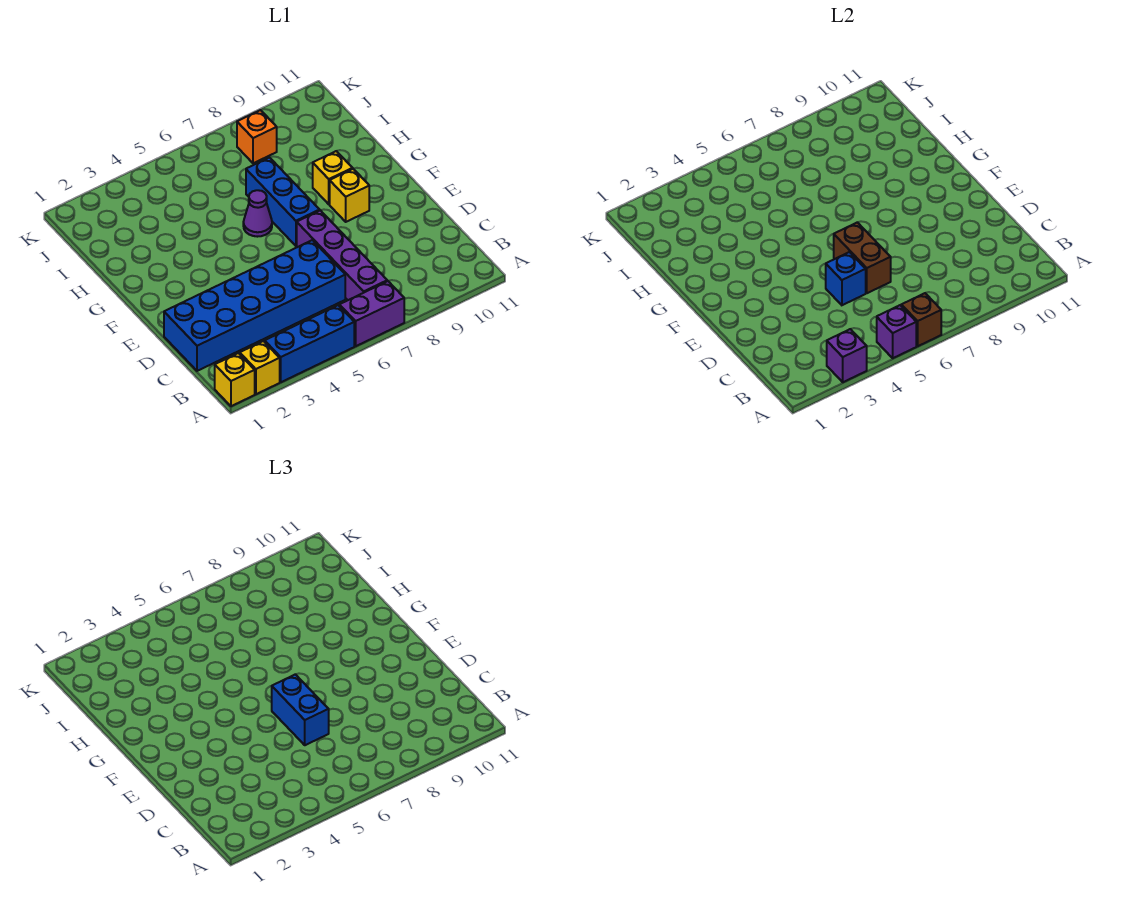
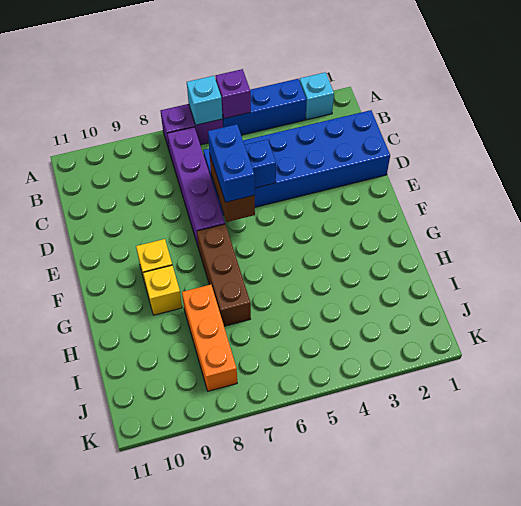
yellow brick A1 level 1 -> none
yellow brick A2 level 1 -> cyan brick A2 level 1
purple brick A3 level 2 -> none
brown brick A6 level 2 -> cyan brick A6 level 2
blue brick F7:H7 level 1 -> brown brick F7:H7 level 1
purple cone G6 level 1 -> none
orange brick J8 level 1 -> orange brick H8:J8 level 1

